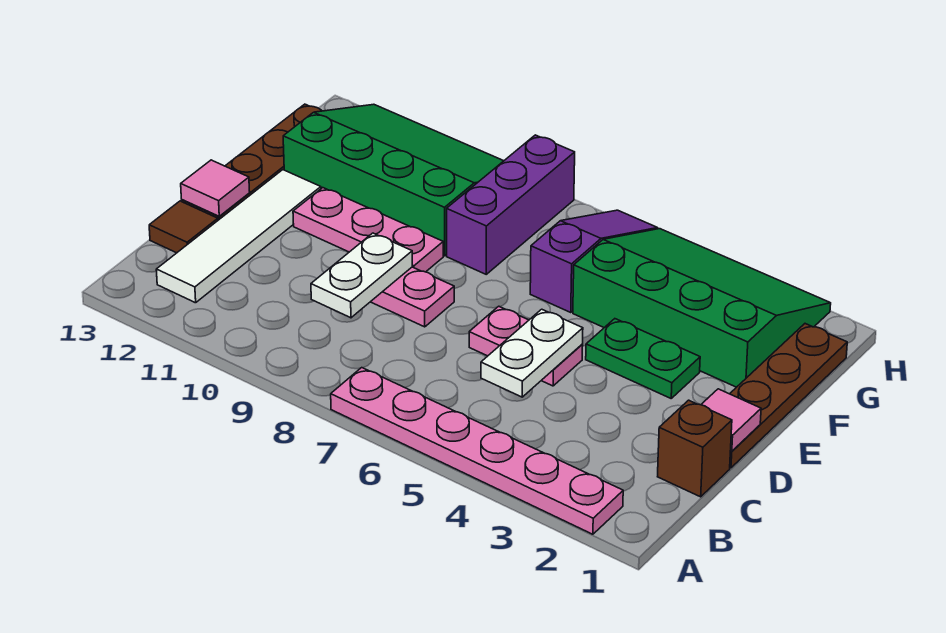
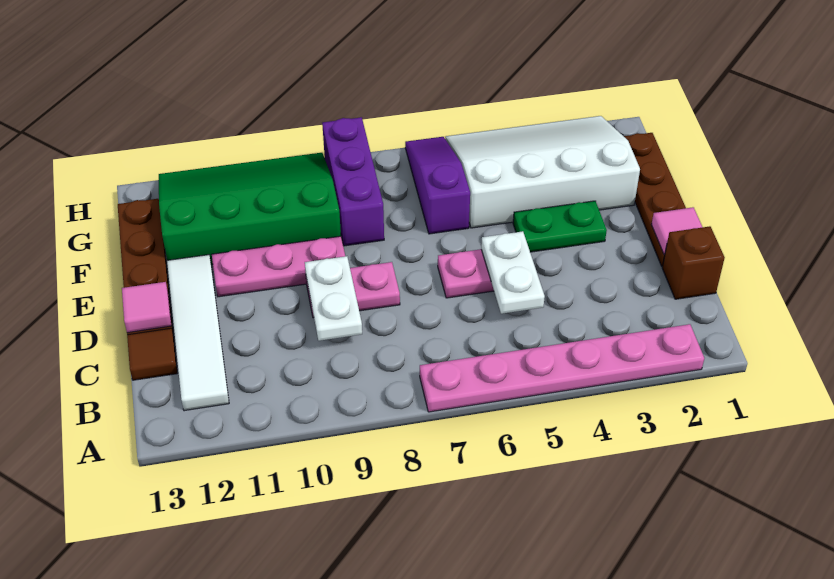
green slope F2:H5 level 1 top F -> white slope F2:H5 level 1 top F

